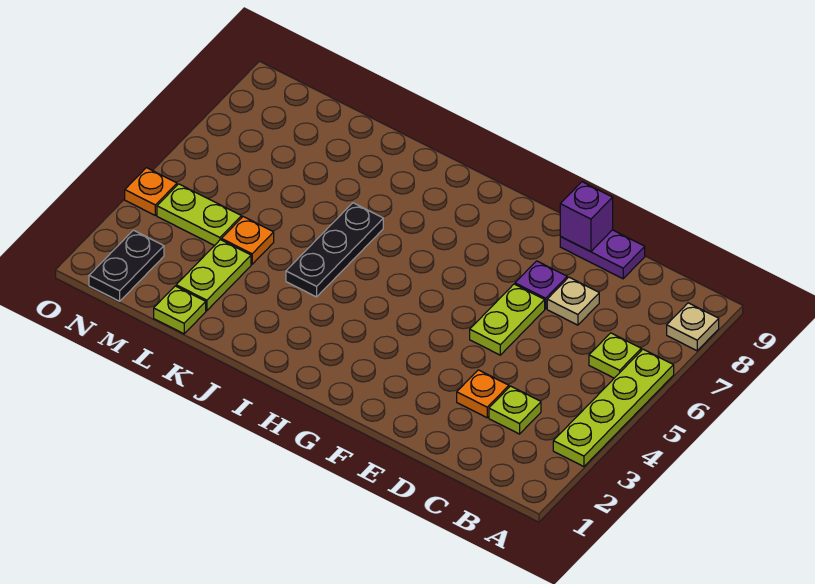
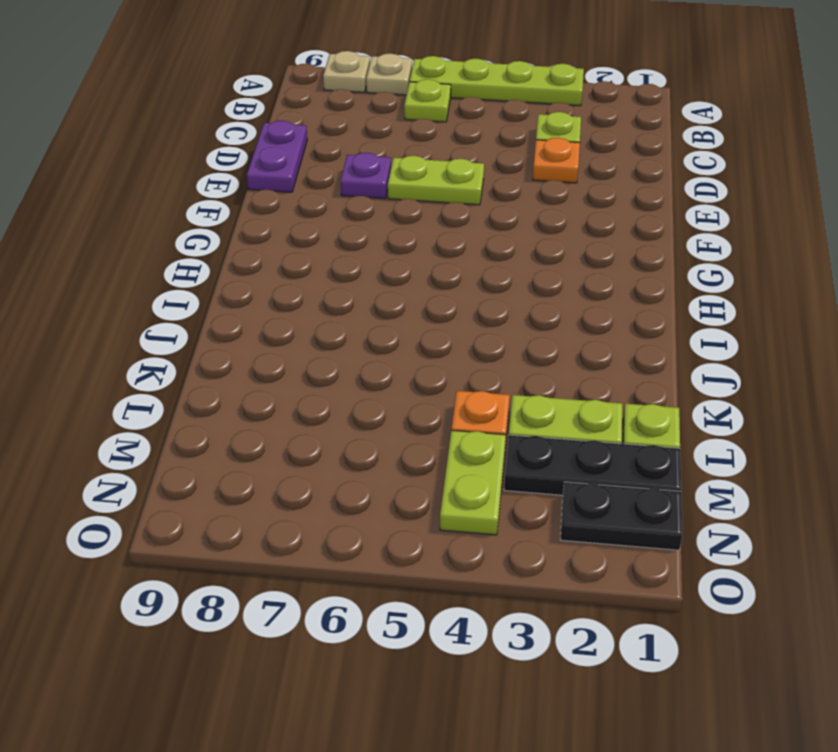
tan plate D7 level 1 -> tan plate A7 level 1
purple brick E9 level 2 -> none
black plate J4:J6 level 1 -> black plate M1:M3 level 1
orange plate O4 level 1 -> none

